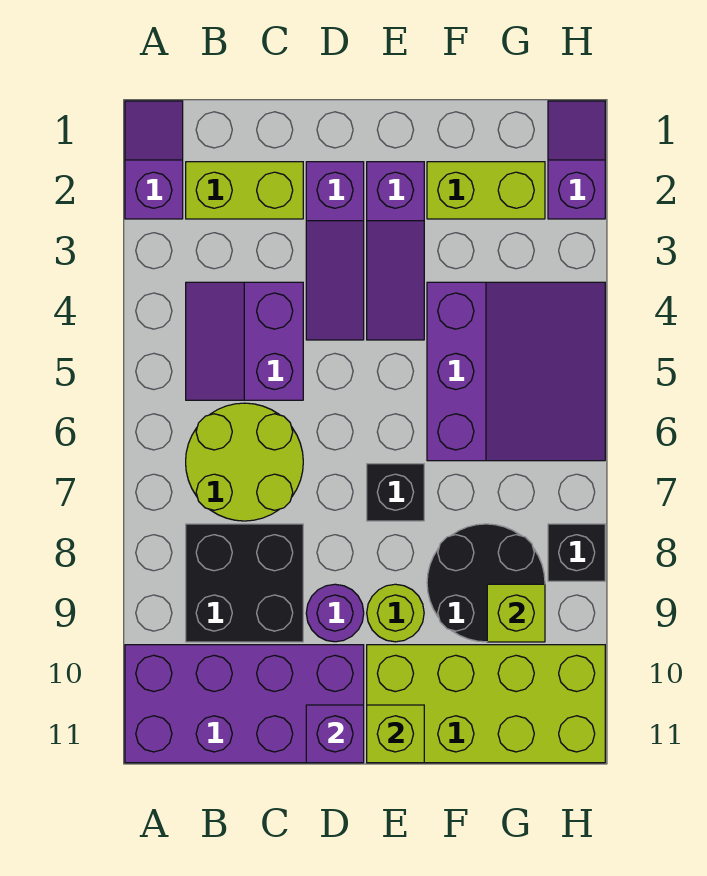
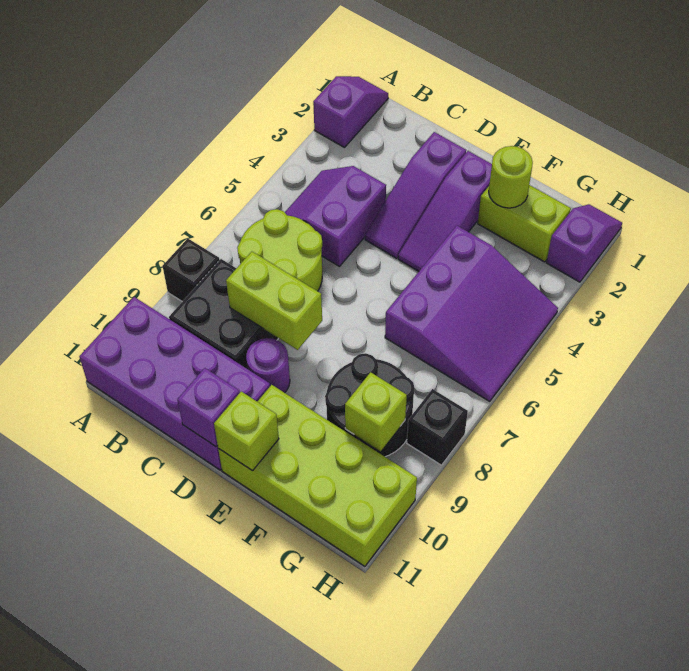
lime brick B2:C2 level 1 -> lime brick C8:D8 level 2
black brick E7 level 1 -> black brick A8 level 1
lime round brick E9 level 1 -> lime round brick F2 level 2

